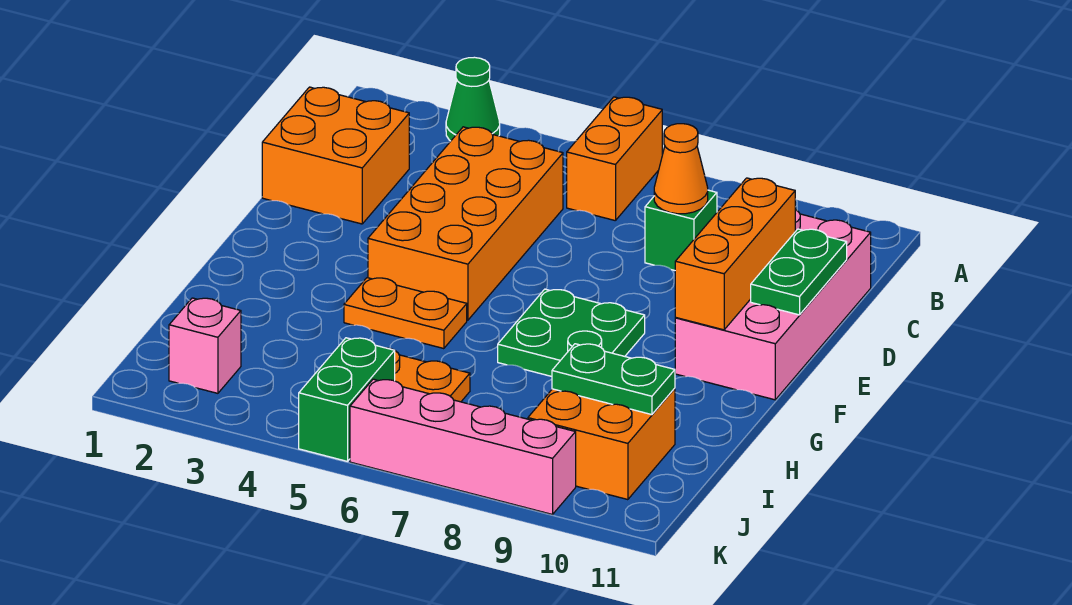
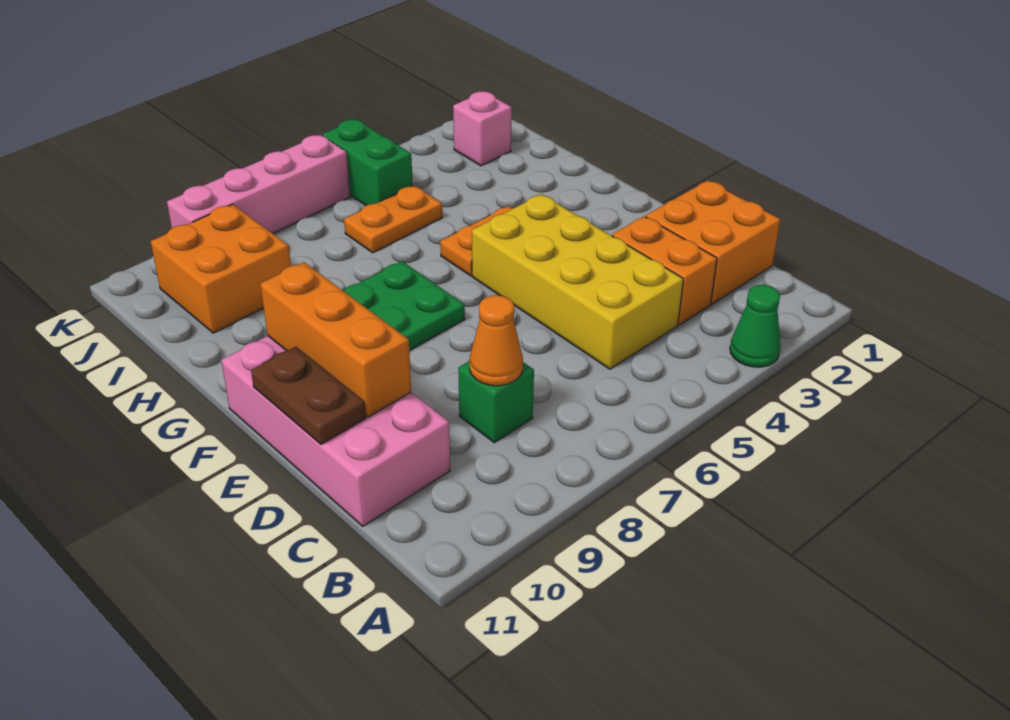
orange brick A6:B6 level 1 -> orange brick C3:D3 level 1
orange brick C4:F5 level 1 -> yellow brick C4:F5 level 1
green plate D11:E11 level 2 -> brown plate D11:E11 level 2
green plate I9:I10 level 2 -> none

